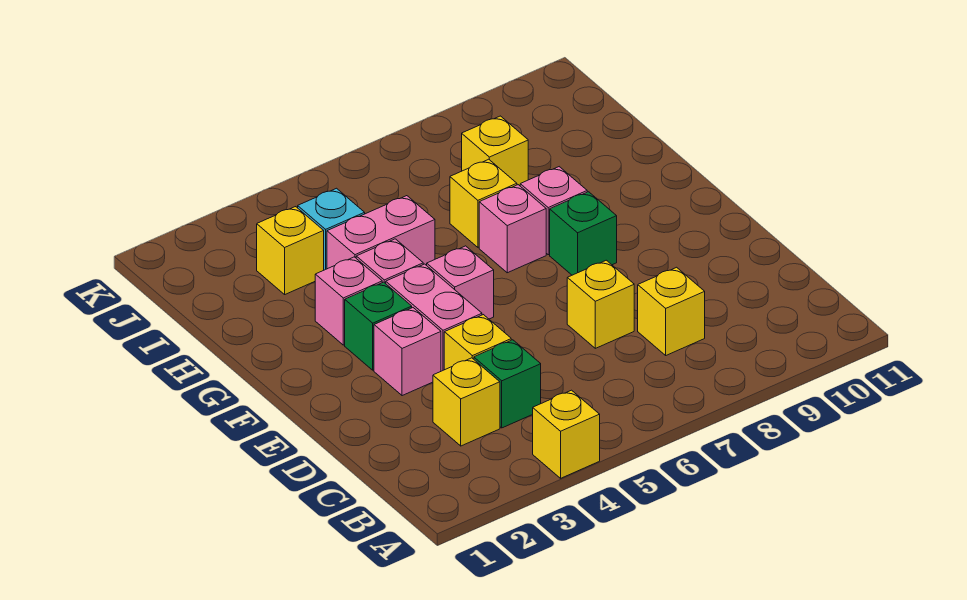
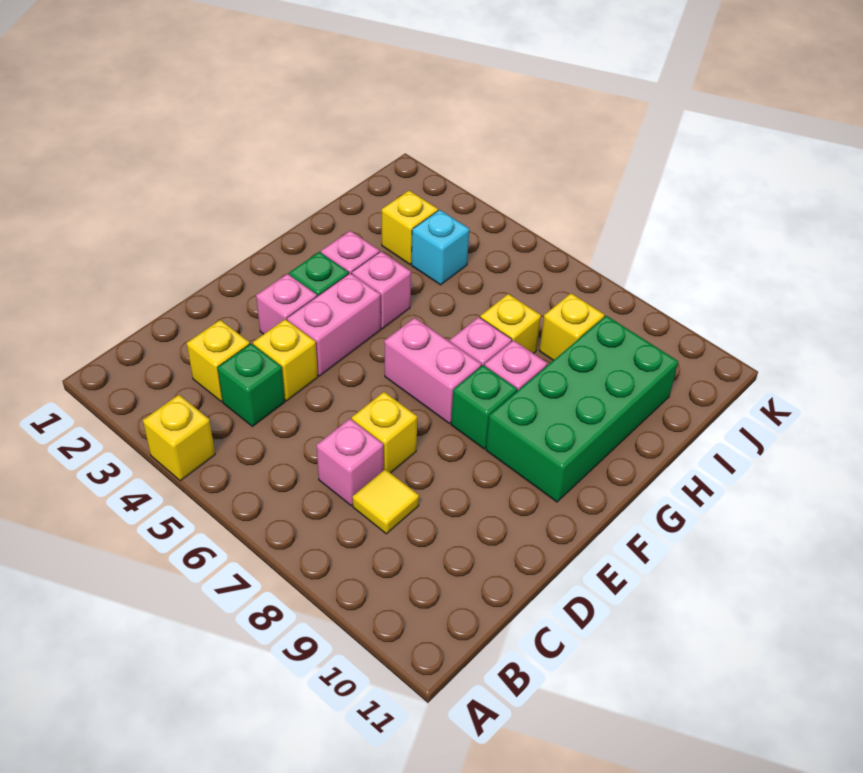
yellow brick C8 level 1 -> yellow tile C8 level 1
pink brick F5 level 1 -> pink brick C7 level 1
none -> green brick F9:I10 level 1
pink brick H4:H5 level 1 -> pink brick F6:F7 level 1

